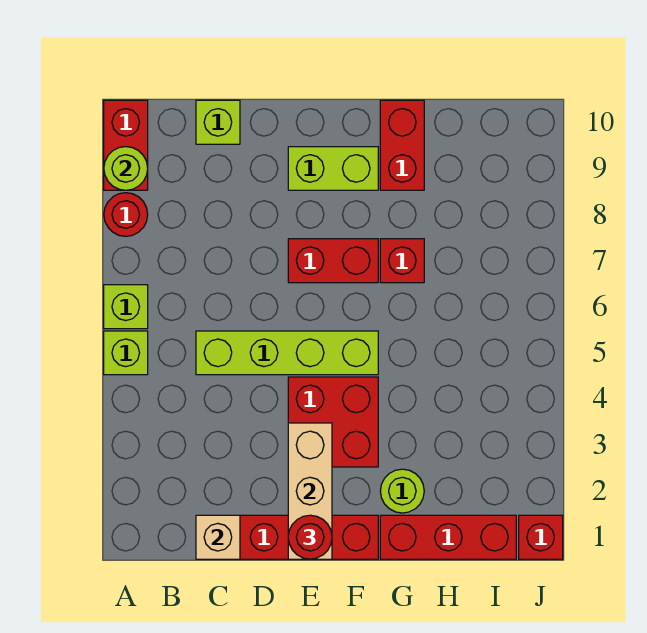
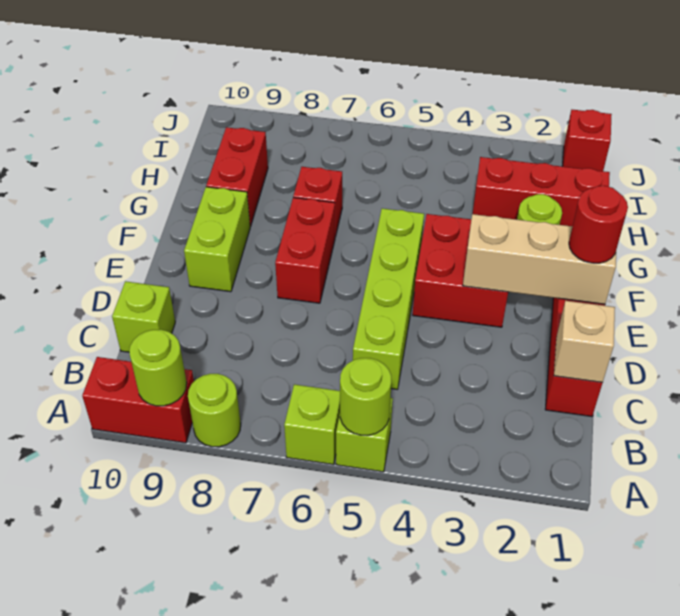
none -> lime round brick A5 level 2
red round brick A8 level 1 -> lime round brick A8 level 1
red brick G1:I1 level 1 -> red brick H1:H3 level 1
red brick G9:G10 level 1 -> red brick G9:H9 level 1

